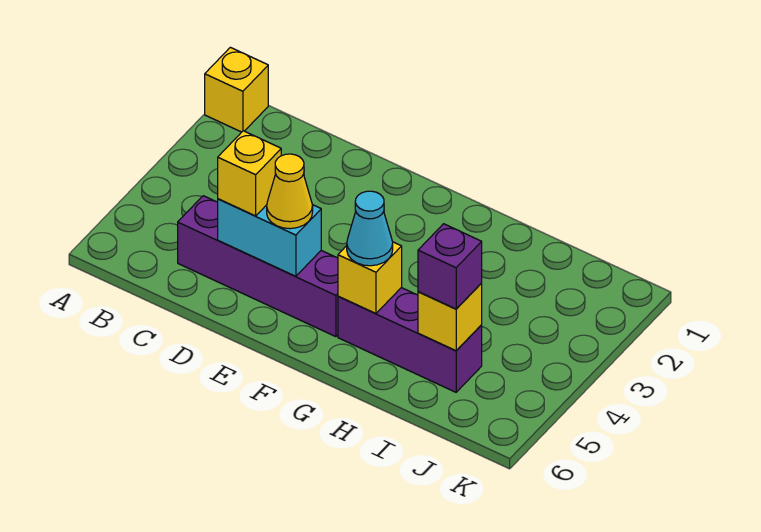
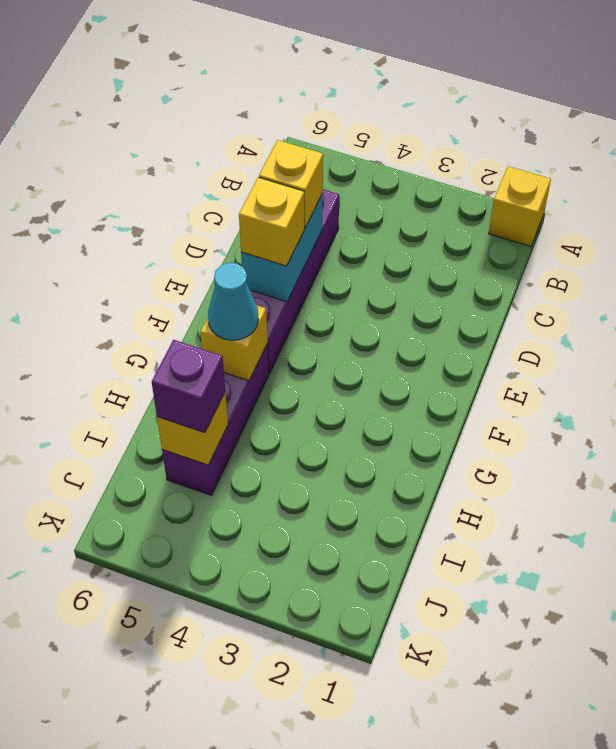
yellow cone E5 level 3 -> yellow brick E5 level 3

